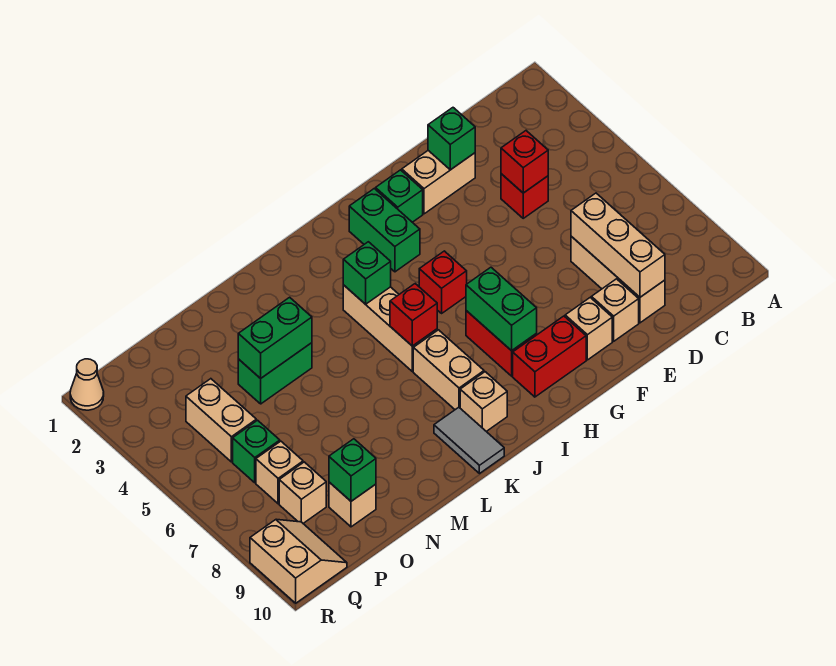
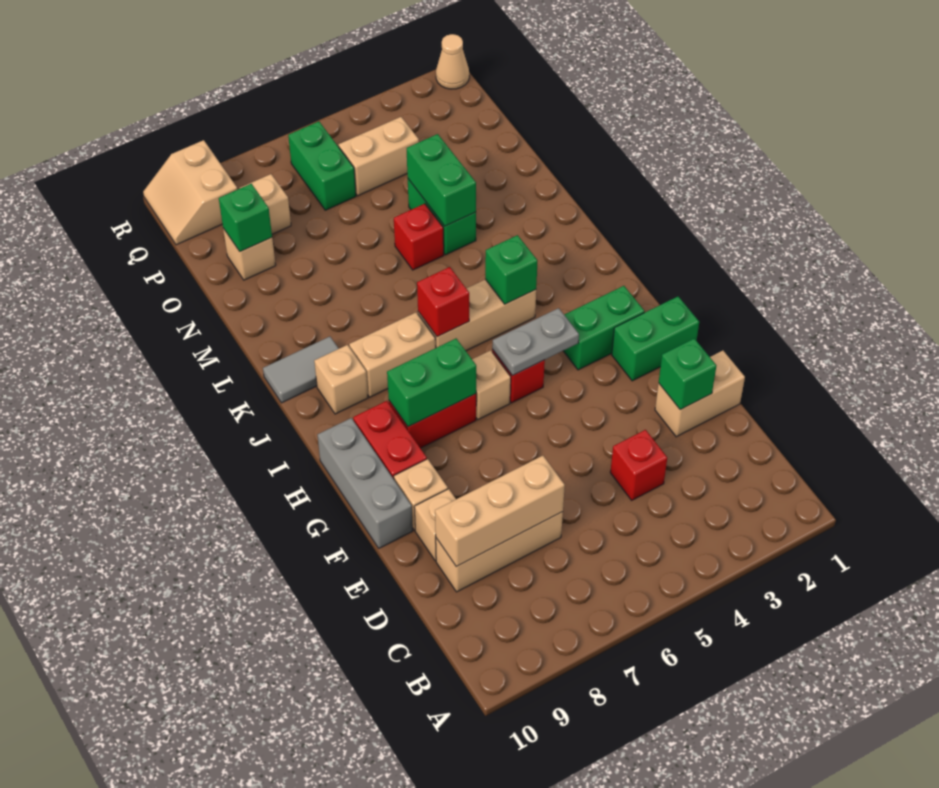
red brick D4 level 2 -> red brick M5 level 1
tan brick E2:F2 level 1 -> tan brick E1:E2 level 1
none -> grey brick F10:H10 level 1
green brick G2 level 1 -> green brick G1:G2 level 1
none -> grey plate H4:H5 level 2
green brick P6 level 1 -> green brick P6:Q6 level 1
tan brick P7 level 1 -> tan brick H6 level 1
tan slope Q9:R10 level 1 top R -> tan slope Q9:R10 level 1 top 9

